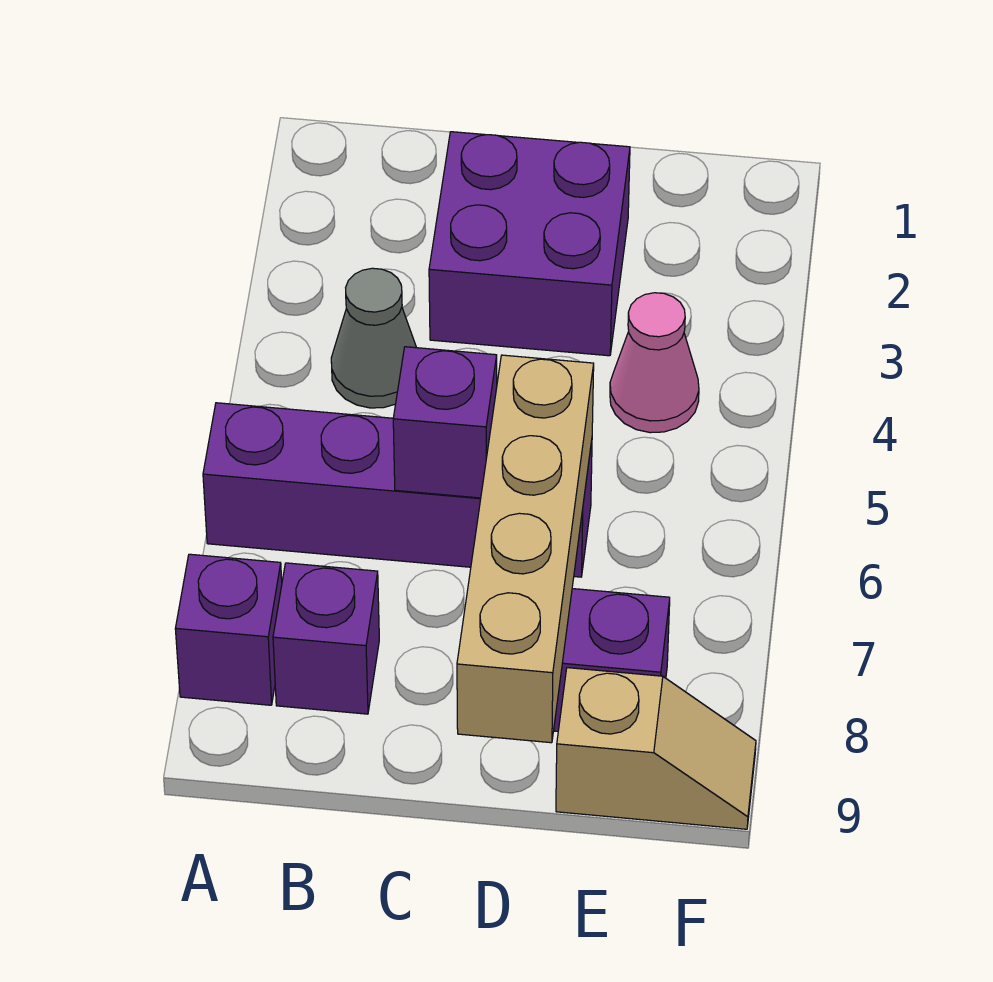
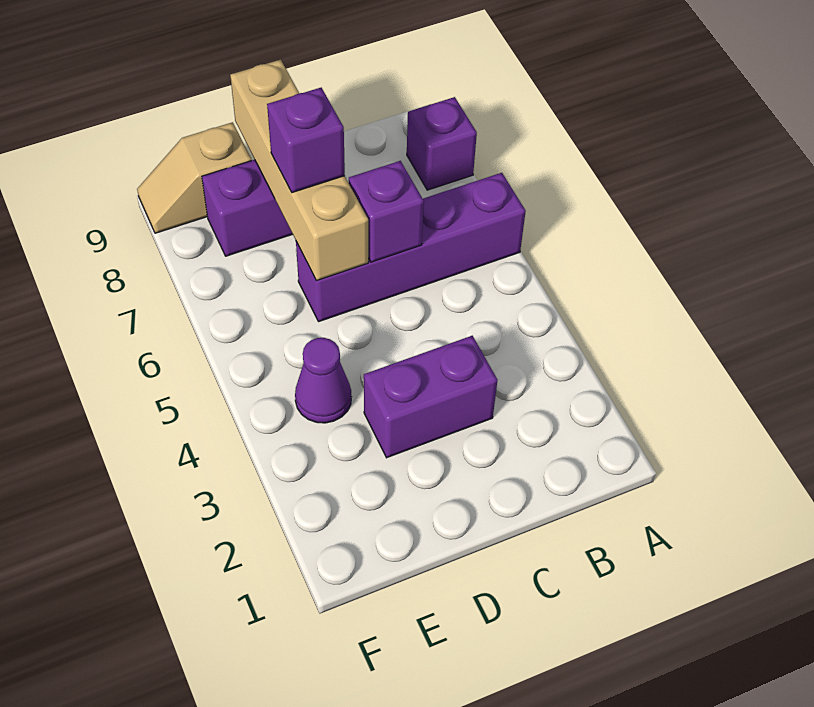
grey cone B4 level 1 -> none
purple brick B8 level 1 -> purple brick D7 level 3
purple brick C2:D3 level 1 -> purple brick C3:D3 level 1
pink cone E4 level 1 -> purple cone E4 level 1

